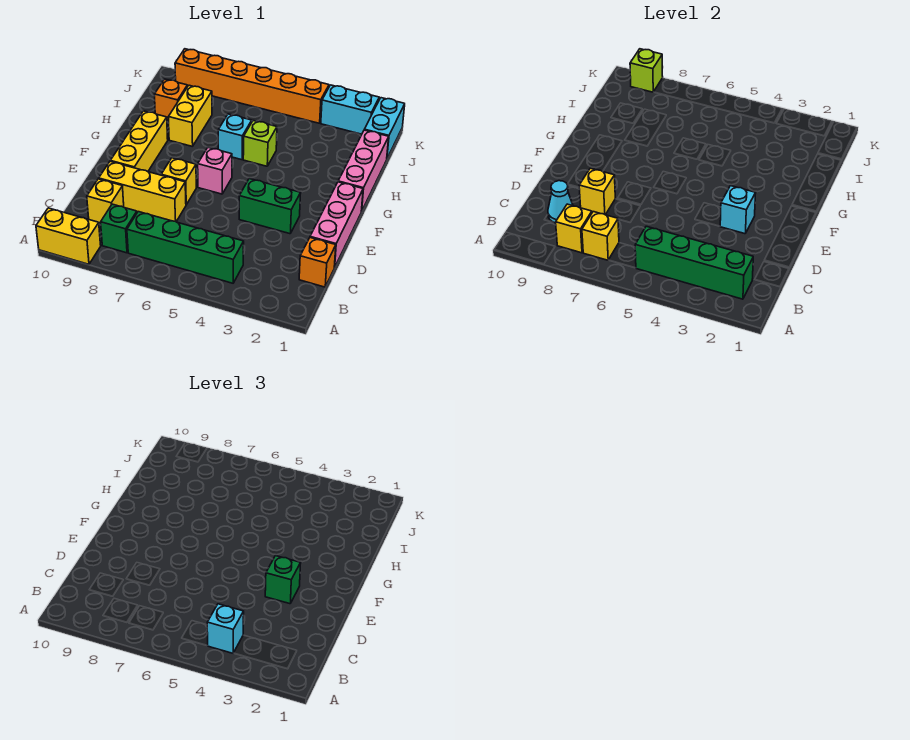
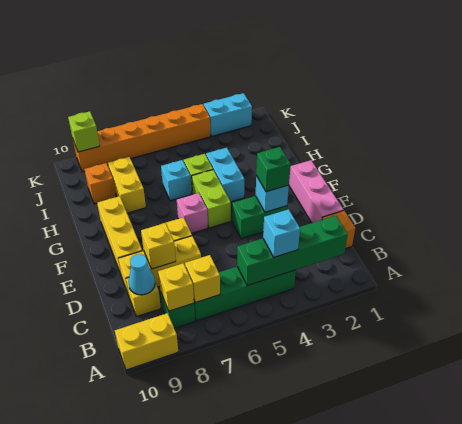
none -> lime brick F5:G5 level 1
pink brick G1:I1 level 1 -> none
cyan brick J1:K1 level 1 -> cyan brick G4:H4 level 1

